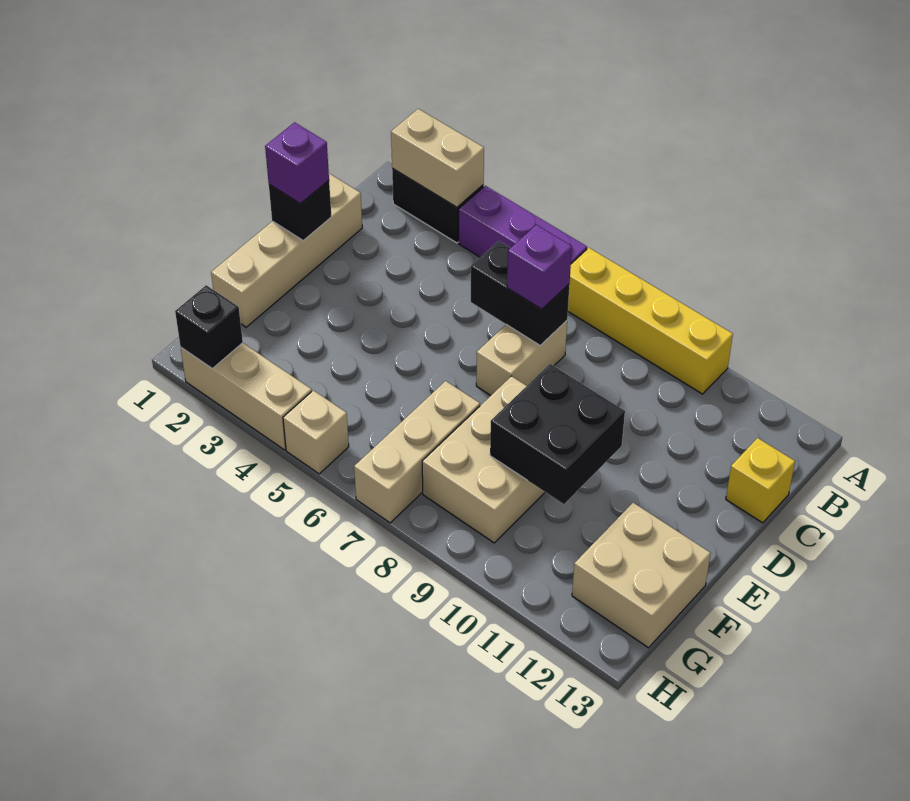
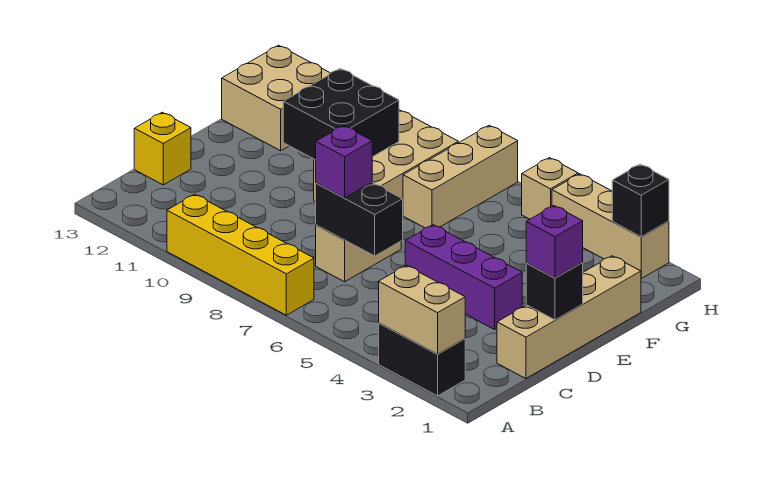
purple brick A4:A6 level 1 -> purple brick D3:D5 level 1

